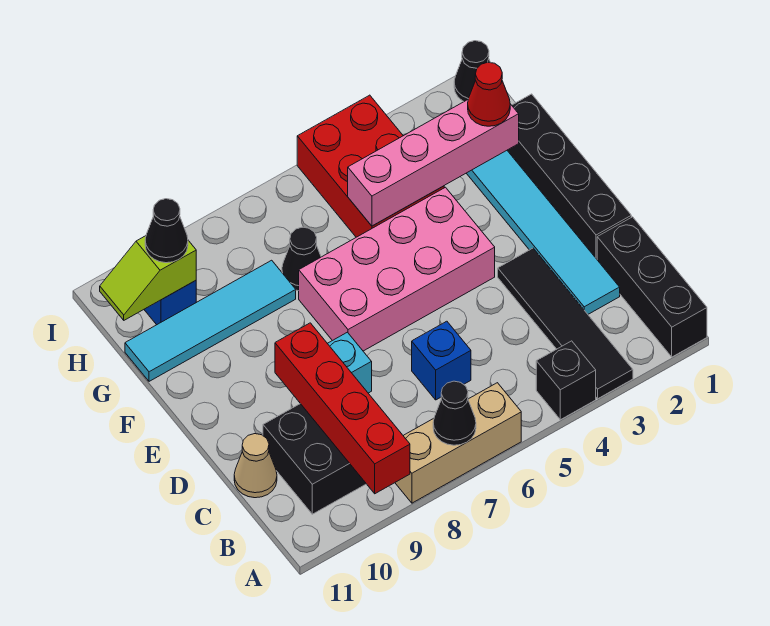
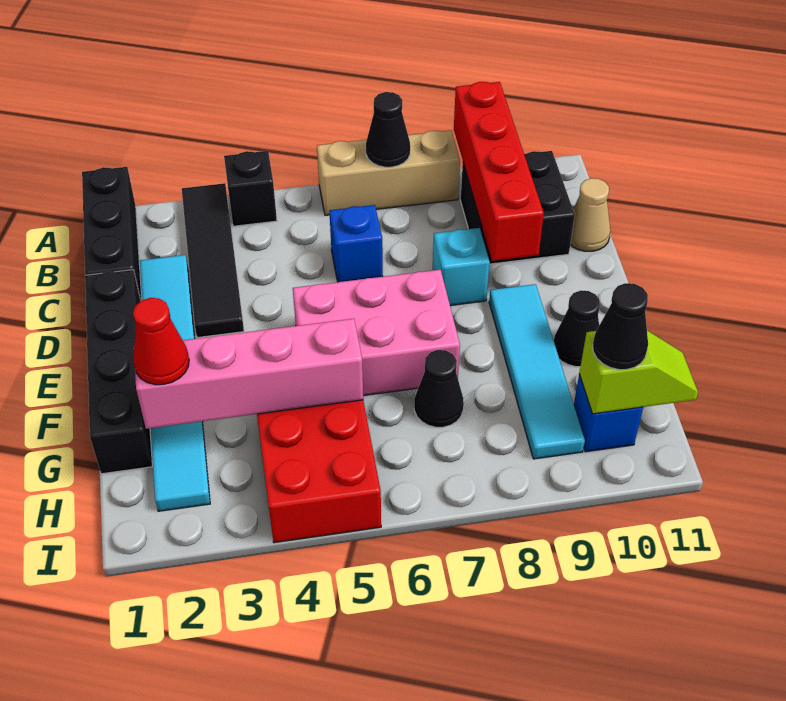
pink brick E4:F7 level 1 -> pink brick E5:F7 level 1
cyan tile G8:G11 level 1 -> cyan tile E9:H9 level 1
black cone I1 level 1 -> black cone F10 level 1

